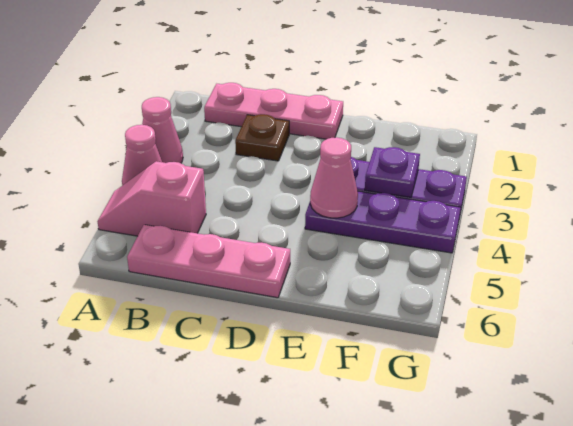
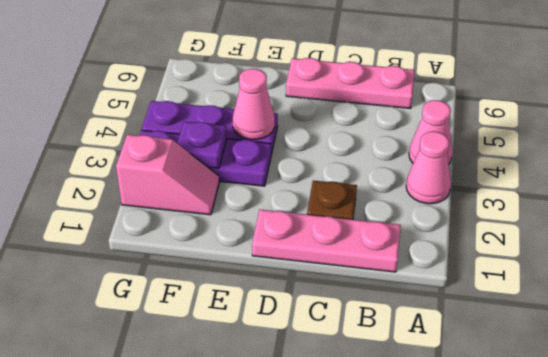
pink slope A5:B5 level 1 top B -> pink slope F2:G2 level 1 top G

